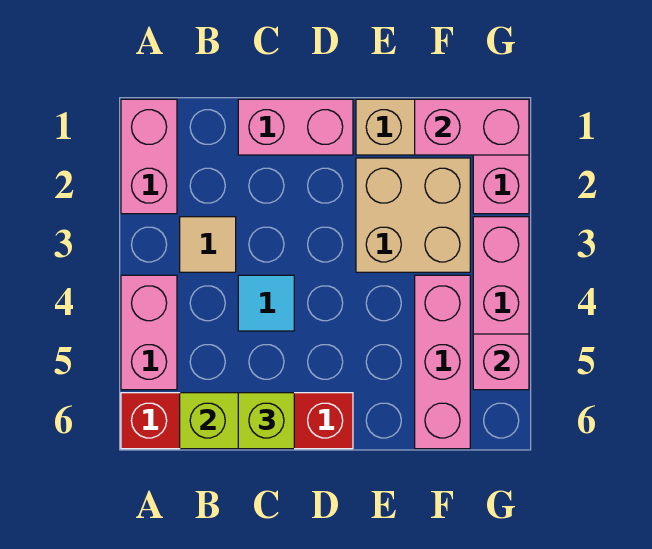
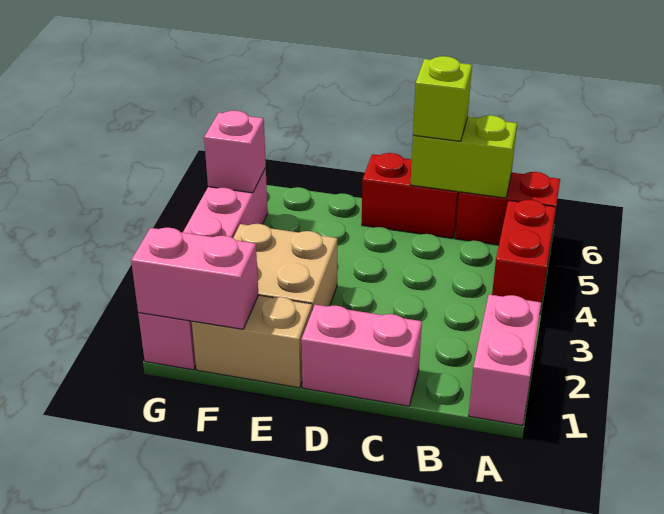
pink brick A4:A5 level 1 -> red brick A4:A5 level 1
tan tile B3 level 1 -> none
cyan tile C4 level 1 -> none
pink brick F4:F6 level 1 -> none

